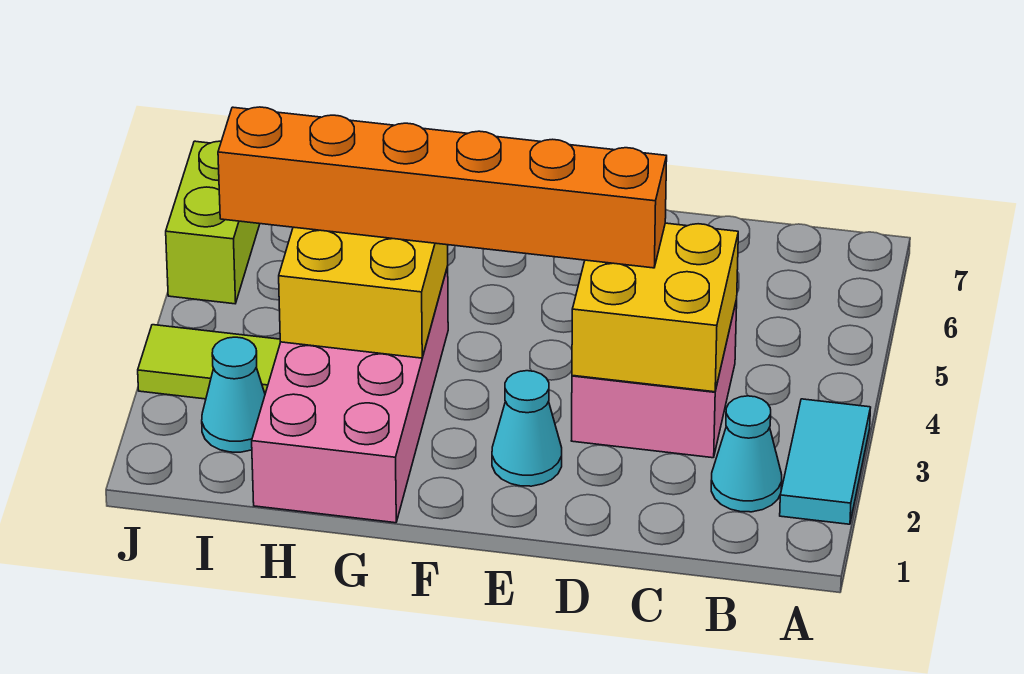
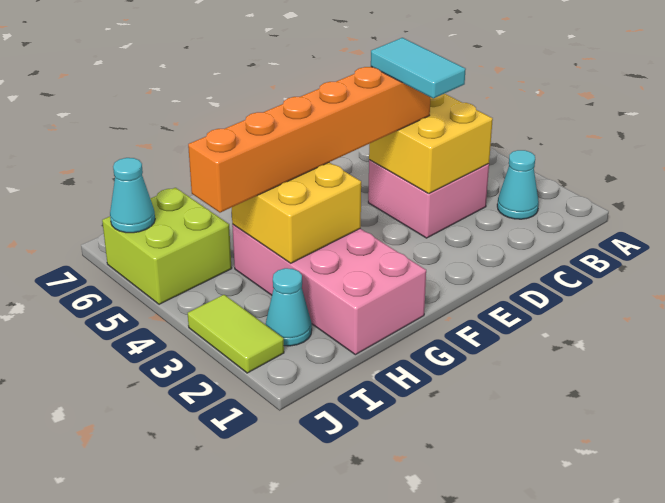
cyan tile A2:A3 level 1 -> cyan tile D3:D4 level 4
cyan cone E2 level 1 -> cyan cone J6 level 2
lime tile I3:J3 level 1 -> lime tile J2:J3 level 1
lime brick J5:J6 level 1 -> lime brick I5:J6 level 1

